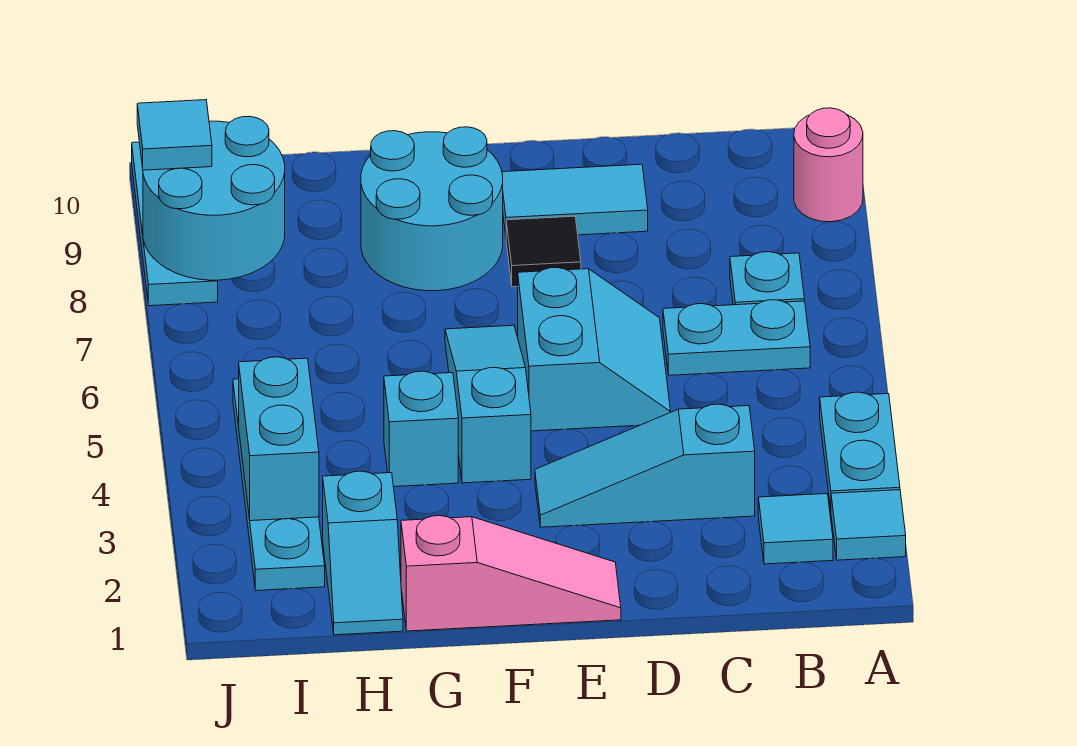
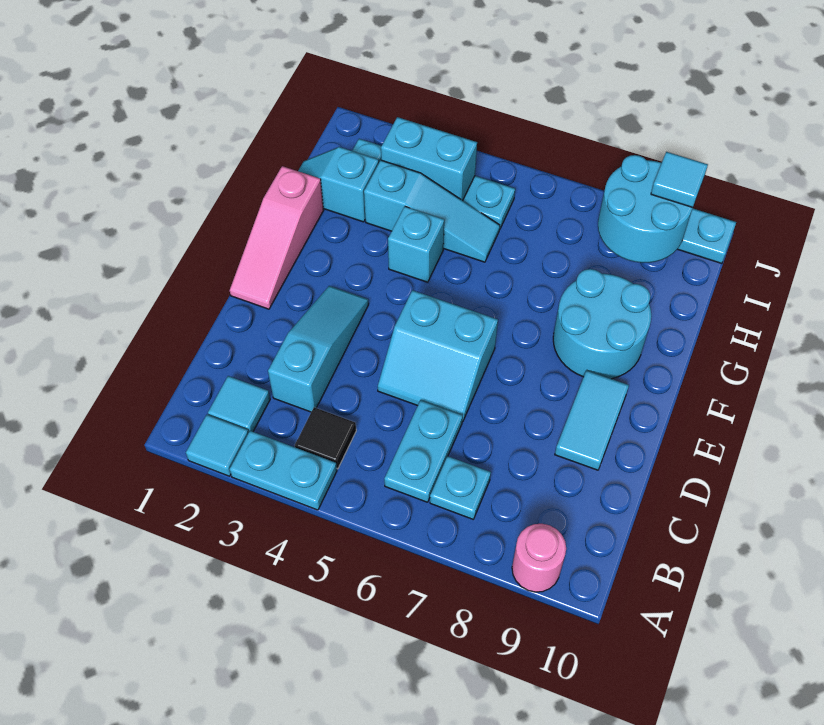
black tile E8 level 1 -> black tile B4 level 1
cyan slope F4:F6 level 1 top 4 -> cyan slope H3:H5 level 1 top 3

